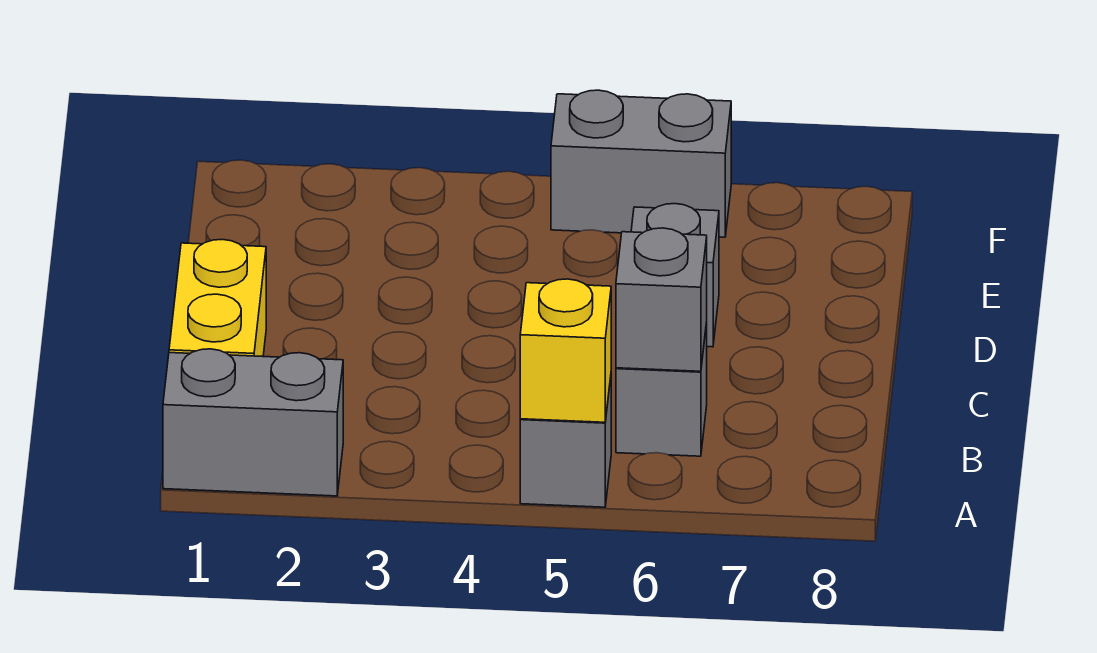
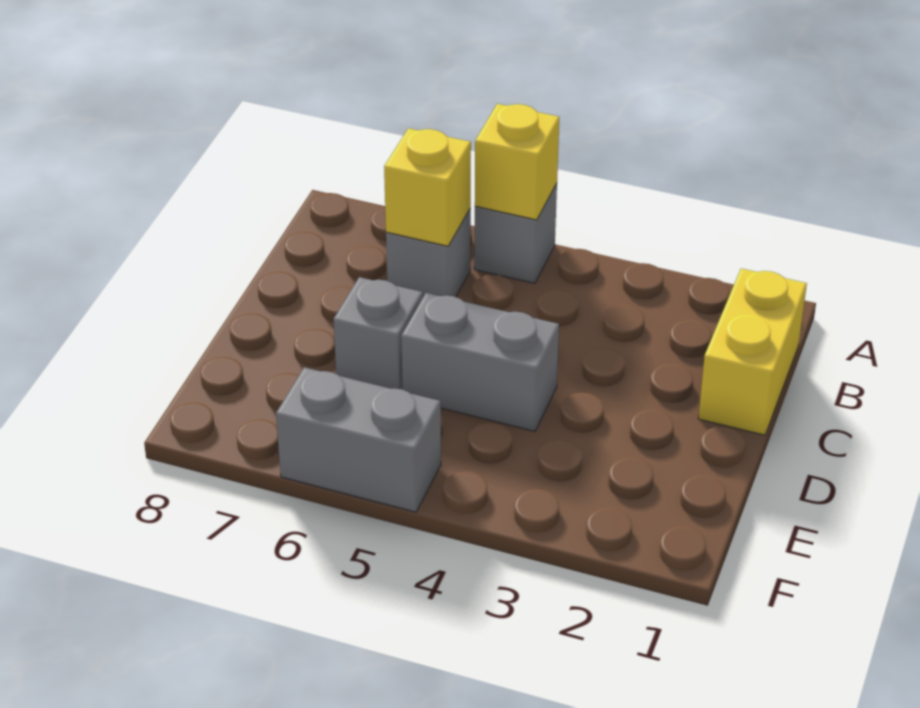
grey brick A1:A2 level 1 -> grey brick D4:D5 level 1
grey brick B6 level 2 -> yellow brick B6 level 2

